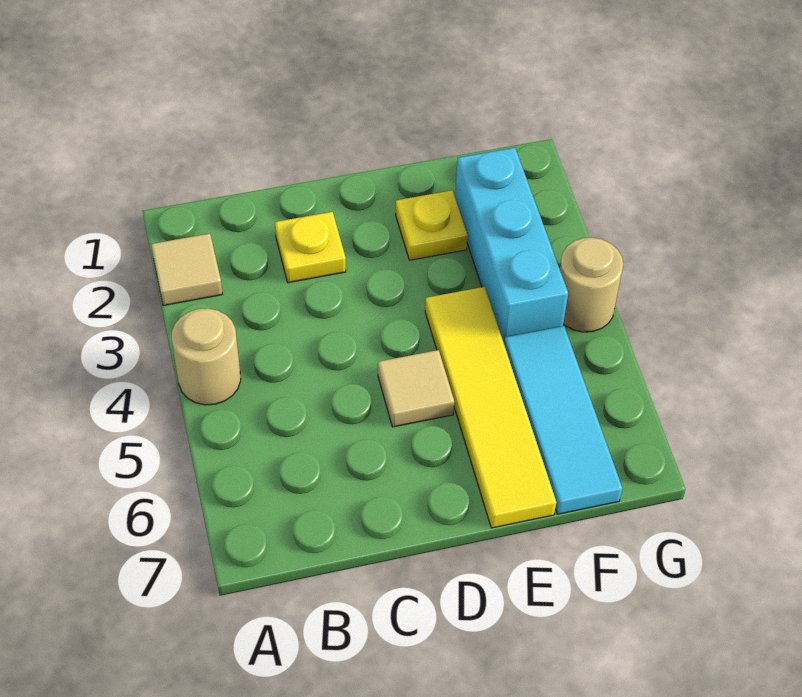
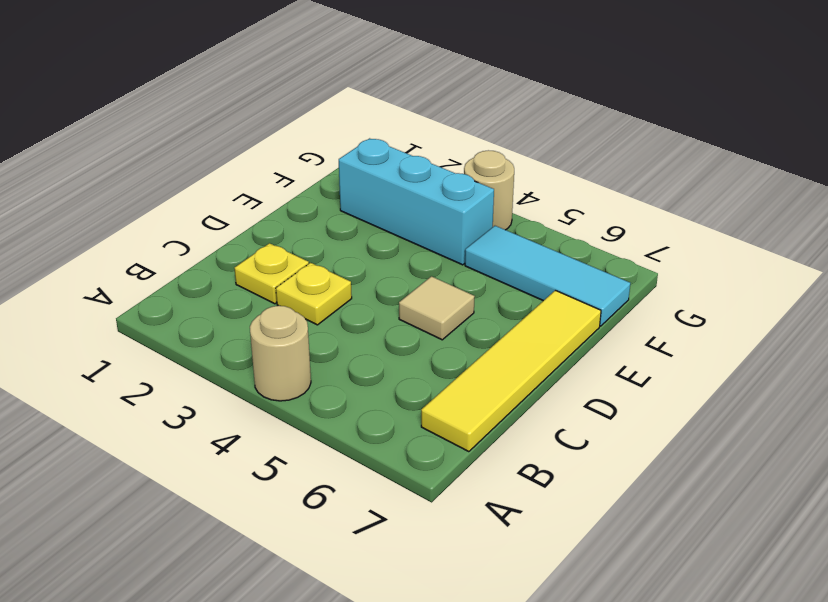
tan tile A2 level 1 -> none
yellow plate E2 level 1 -> yellow plate C3 level 1
yellow tile E4:E7 level 1 -> yellow tile B7:E7 level 1

